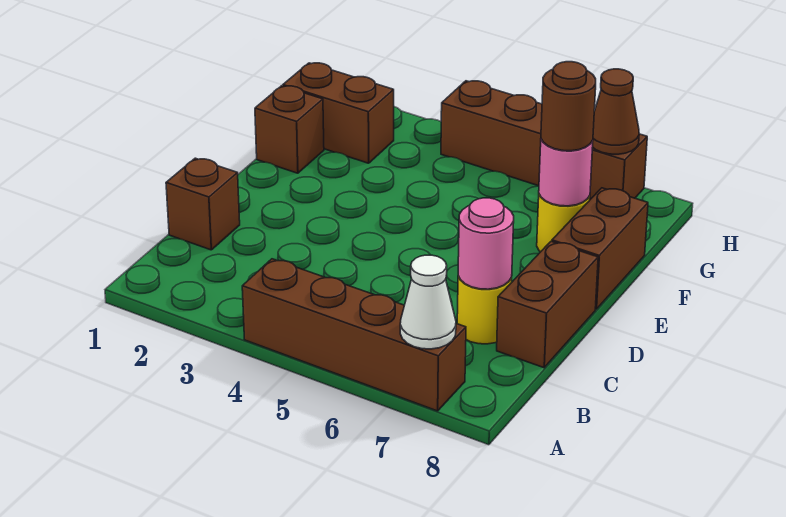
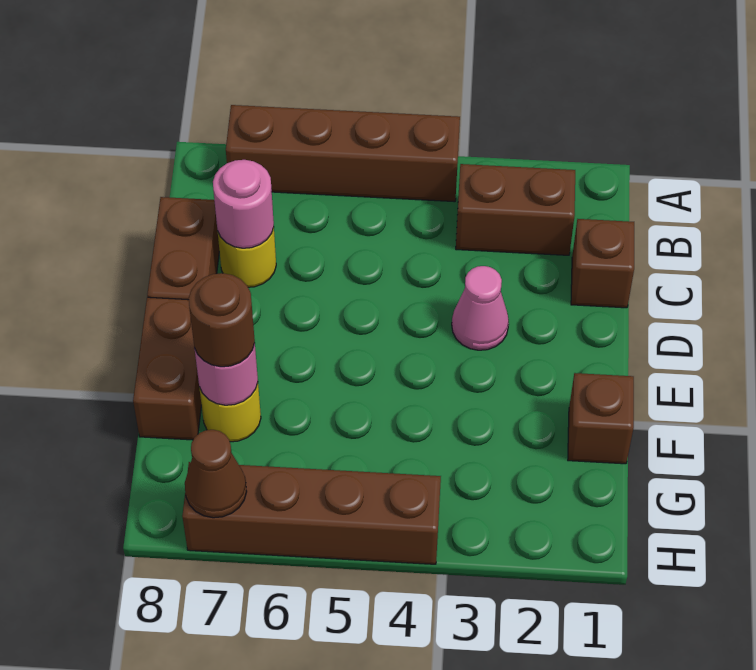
white cone A7 level 2 -> none
none -> pink cone D3 level 1
brown brick G1:G2 level 1 -> brown brick B2:B3 level 1

